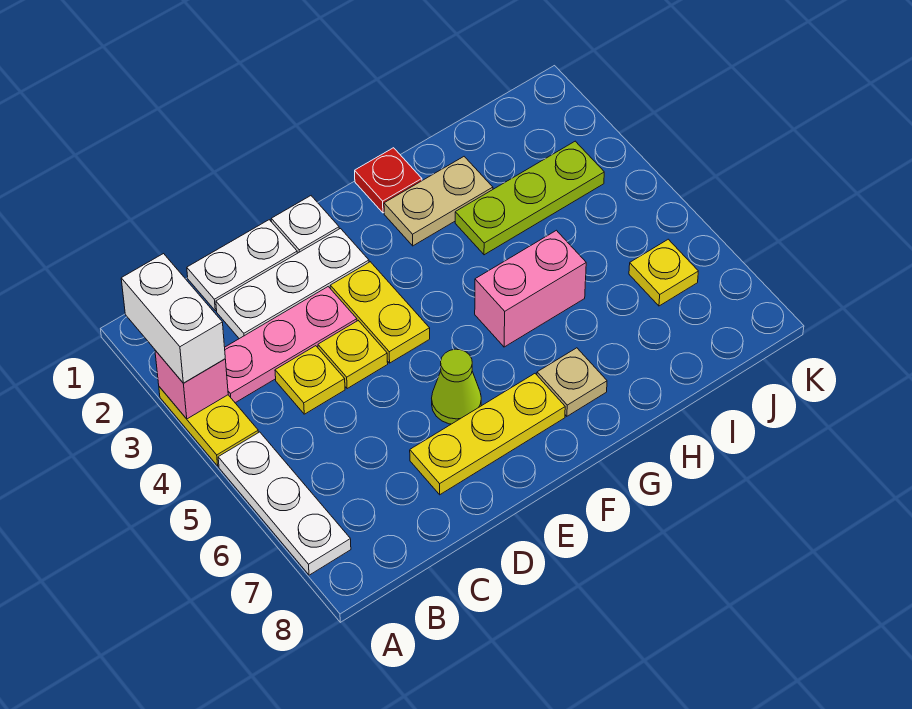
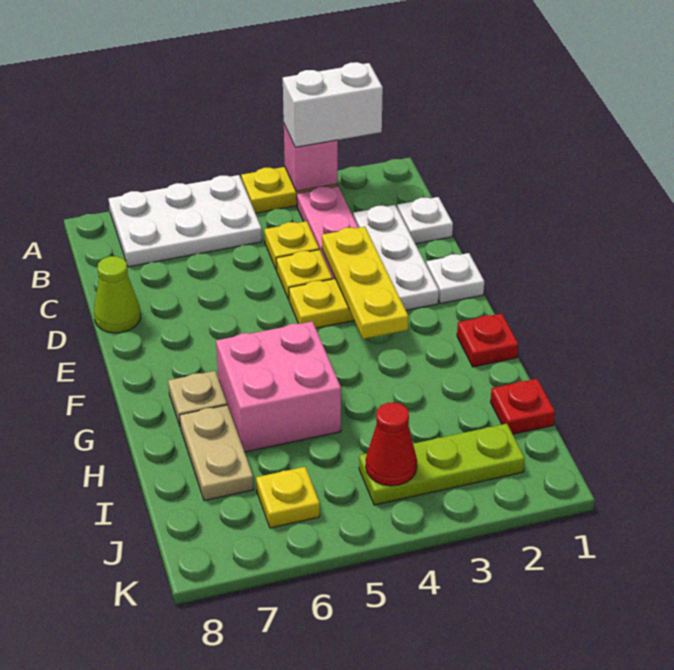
white plate A5:A7 level 1 -> white plate A5:B7 level 1
white plate C1:D1 level 1 -> white plate C1 level 1
yellow plate D7:F7 level 1 -> yellow plate D3:F3 level 2
lime cone E6 level 1 -> lime cone D8 level 1
tan plate G2:H2 level 1 -> tan plate H7:I7 level 1
pink brick G5:H5 level 1 -> pink brick G5:H6 level 1
lime plate H3:J3 level 1 -> lime plate J2:J4 level 1
none -> red plate I1 level 1
none -> red cone J4 level 2

